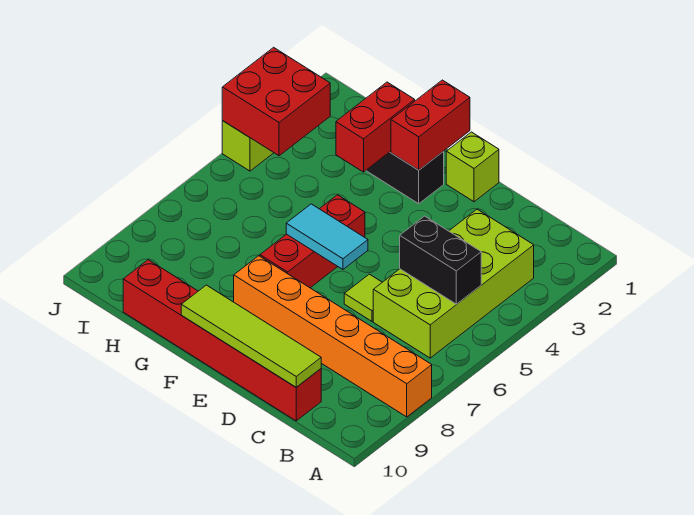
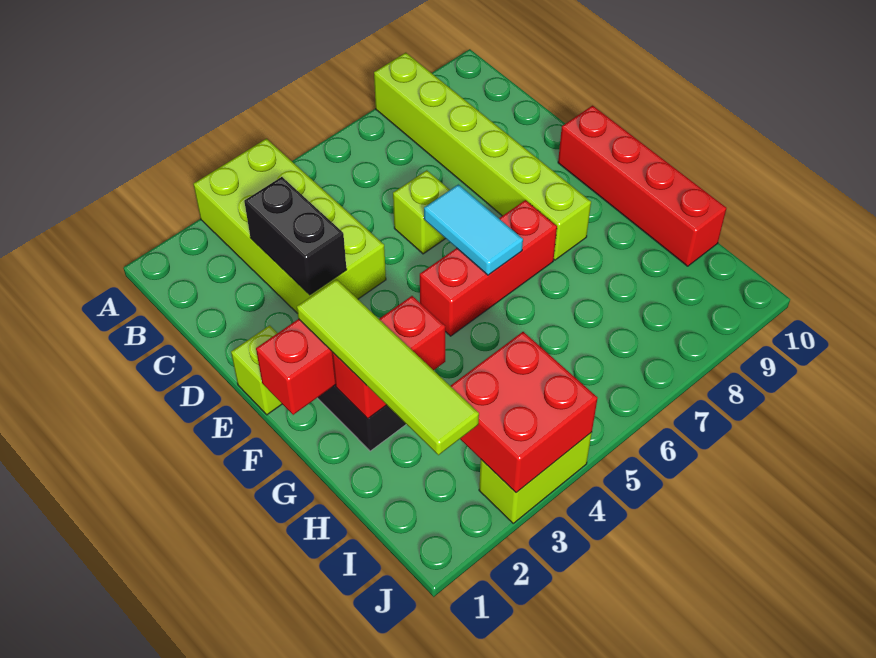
orange brick A8:F8 level 1 -> lime brick A8:F8 level 1
lime brick B3:C6 level 1 -> lime brick A3:D4 level 1
black brick B5:C5 level 2 -> black brick C3:D3 level 2
red brick C10:H10 level 1 -> red brick E10:H10 level 1
lime tile C10:F10 level 2 -> lime tile F2:I2 level 3
lime tile D6 level 1 -> lime brick D6 level 1

